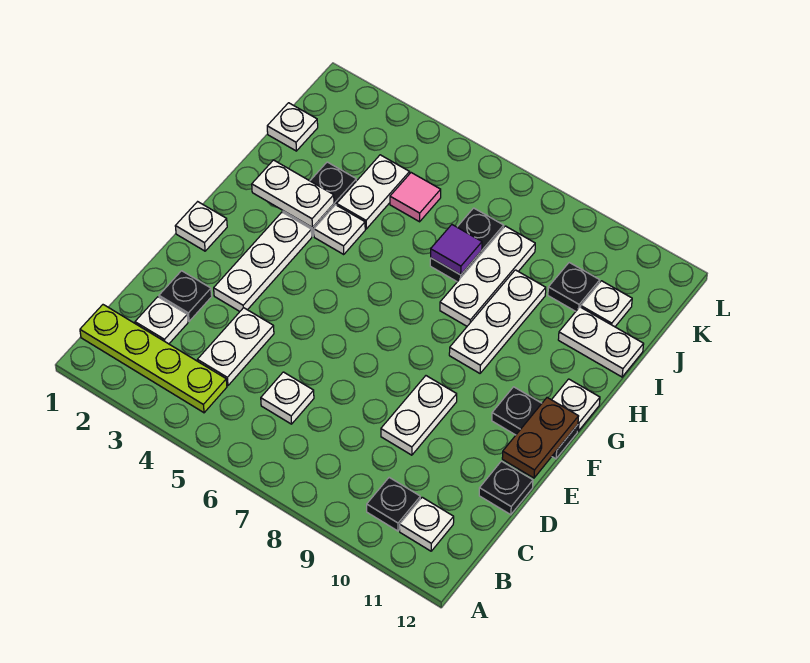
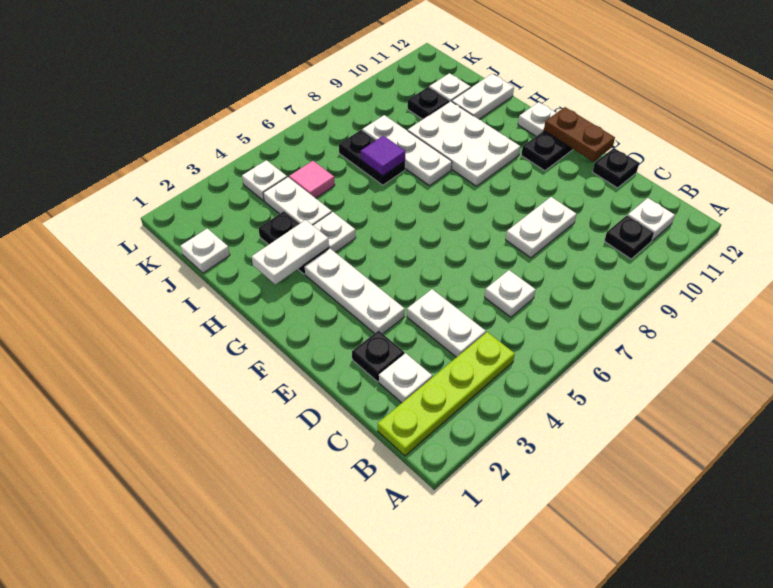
white plate D9:E9 level 1 -> white plate D8:D9 level 1
white plate F1 level 1 -> white plate K4 level 1
white plate G9:I9 level 1 -> white plate G9:I10 level 1

